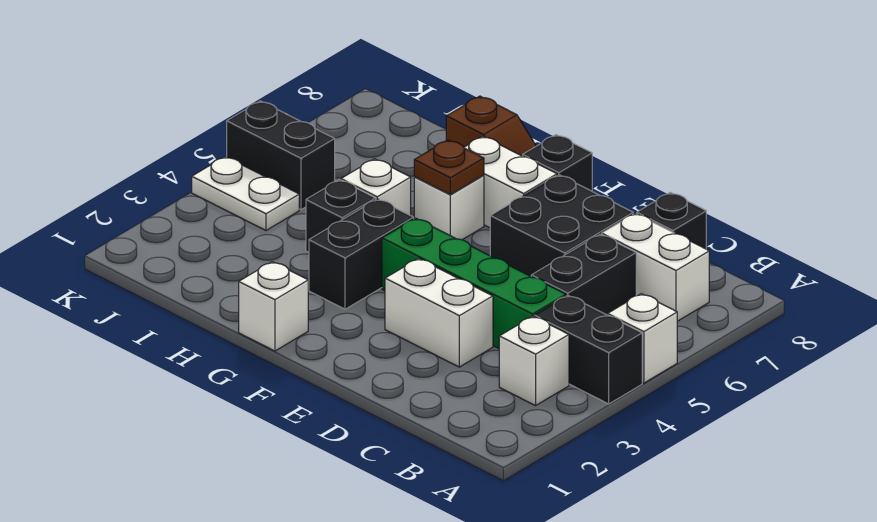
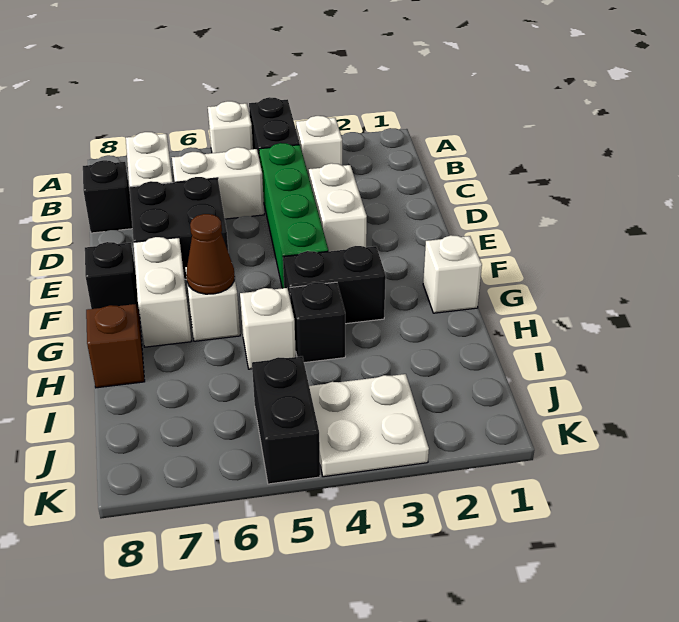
black brick C5:C6 level 1 -> white brick C5:C6 level 1
brown plate G6 level 2 -> brown cone G6 level 2
white plate J4:K4 level 1 -> white plate J3:K4 level 1

